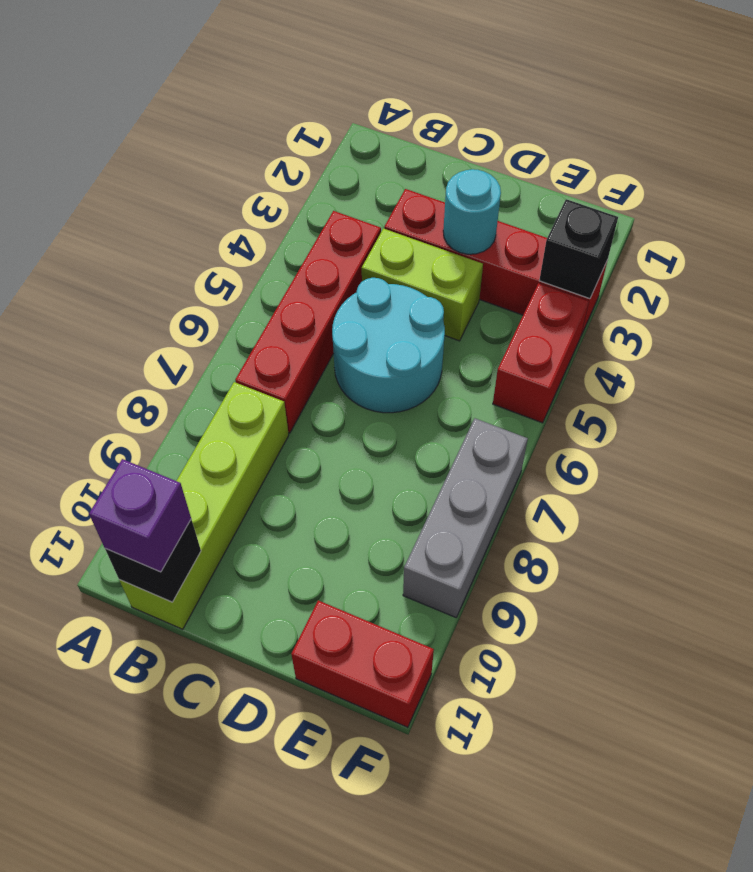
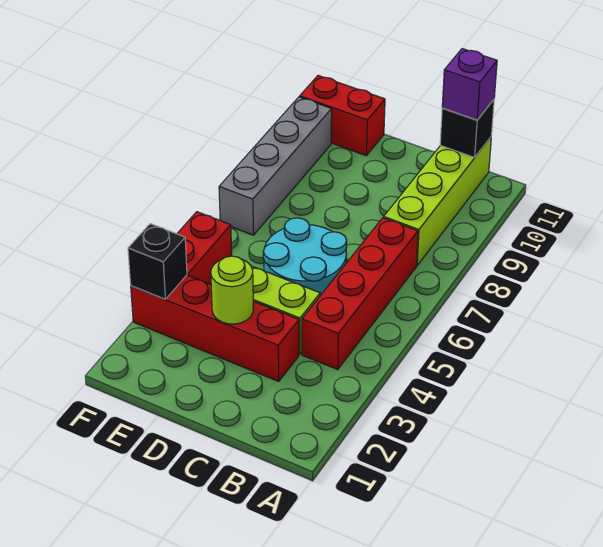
cyan round brick D3 level 2 -> lime round brick D3 level 2
grey brick F7:F9 level 1 -> grey brick F7:F10 level 1

